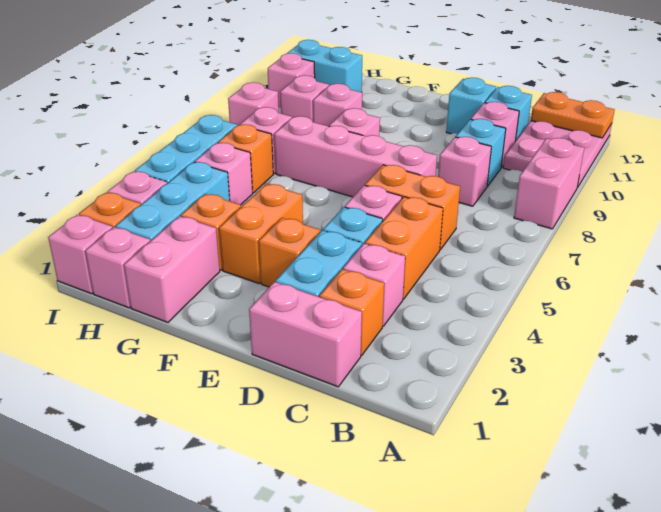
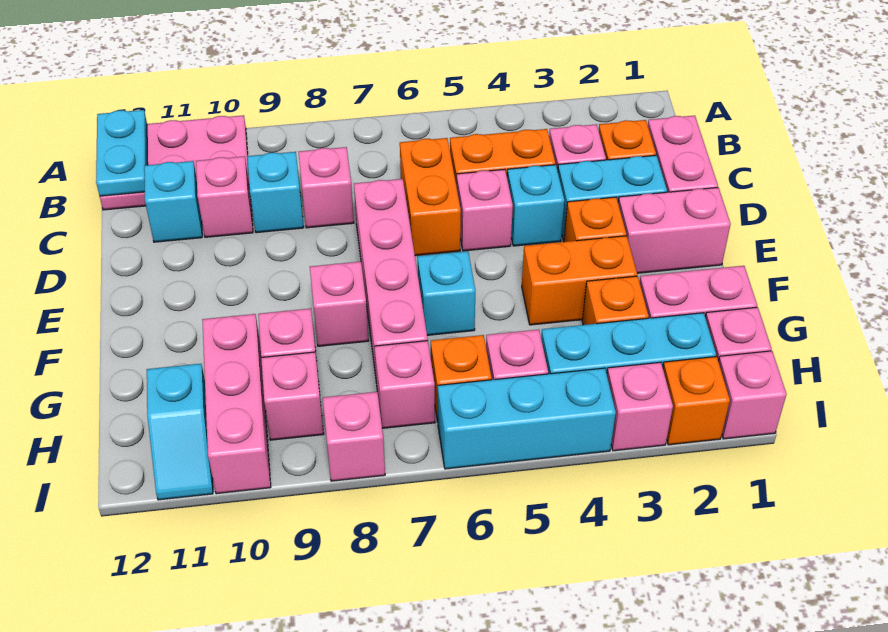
pink brick A8:A9 level 1 -> pink brick E1:E2 level 1
orange plate A12:B12 level 2 -> cyan plate A12:B12 level 2
cyan brick D11 level 1 -> cyan brick F6 level 1
cyan brick H11:I11 level 1 -> cyan slope H11:I11 level 1 top H
pink brick I10 level 1 -> pink brick G10:I10 level 1

